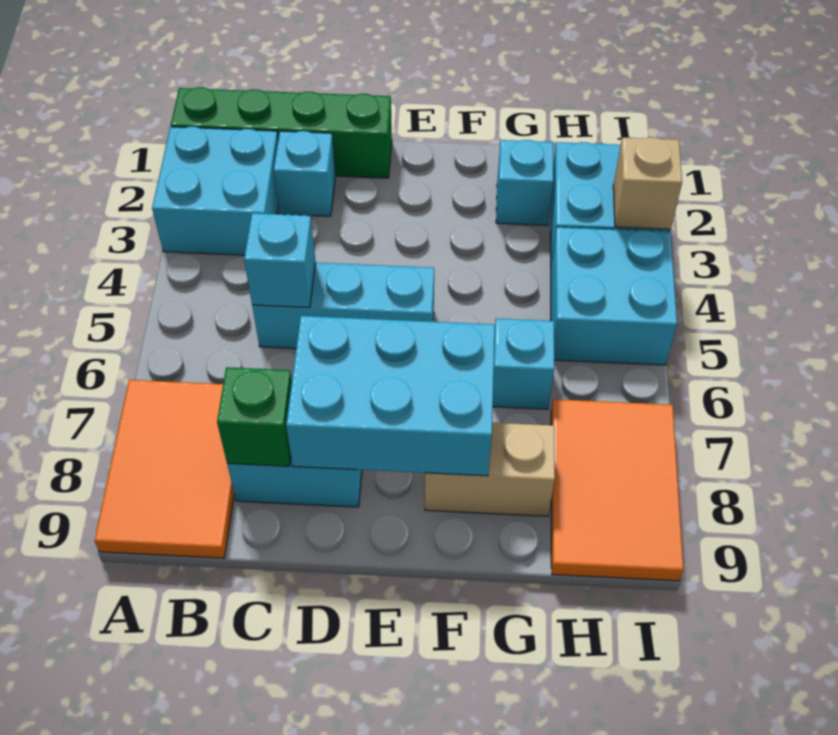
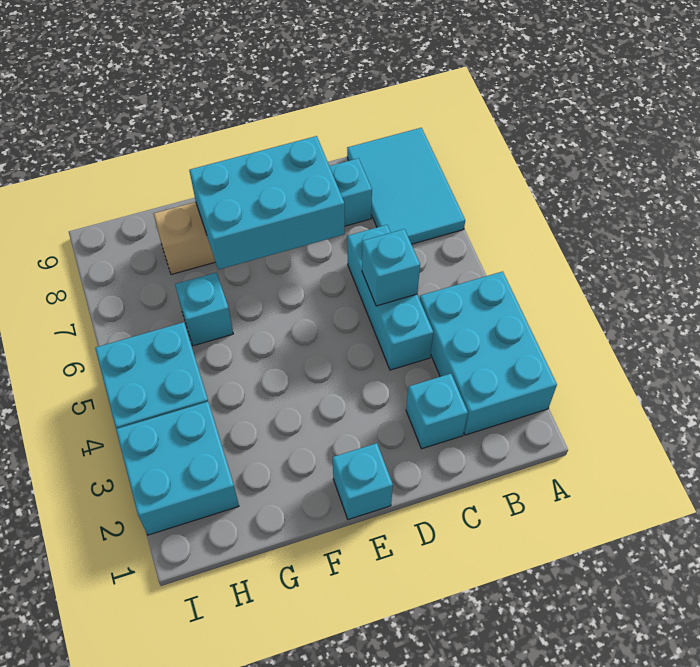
green brick A1:D1 level 1 -> none
cyan brick A2:B3 level 1 -> cyan brick A2:B4 level 1
orange tile A7:B9 level 1 -> cyan tile A7:B9 level 1
cyan brick C5:E5 level 1 -> cyan brick C4:C6 level 1
green brick C8 level 2 -> none
cyan brick G2 level 1 -> cyan brick E1 level 1
orange tile H7:I9 level 1 -> none
tan brick I3 level 2 -> none

